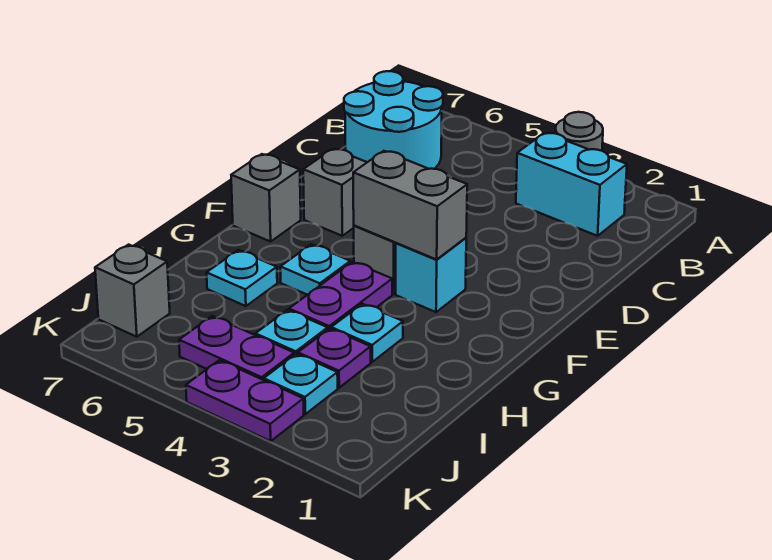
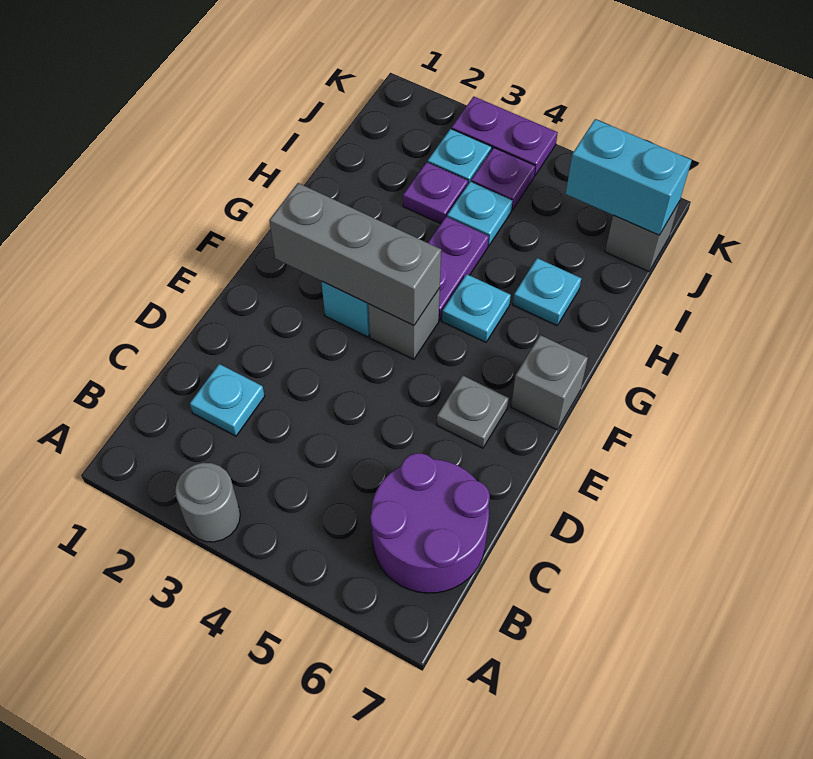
cyan brick B2:B3 level 1 -> cyan brick J6:J7 level 2
cyan round brick B6:C7 level 1 -> purple round brick B6:C7 level 1
grey brick E6 level 1 -> grey plate E6 level 1
grey brick F3:F4 level 2 -> grey brick F2:F4 level 2
cyan plate H3 level 1 -> cyan plate C2 level 1
purple plate J4:J5 level 1 -> purple plate J4 level 1

